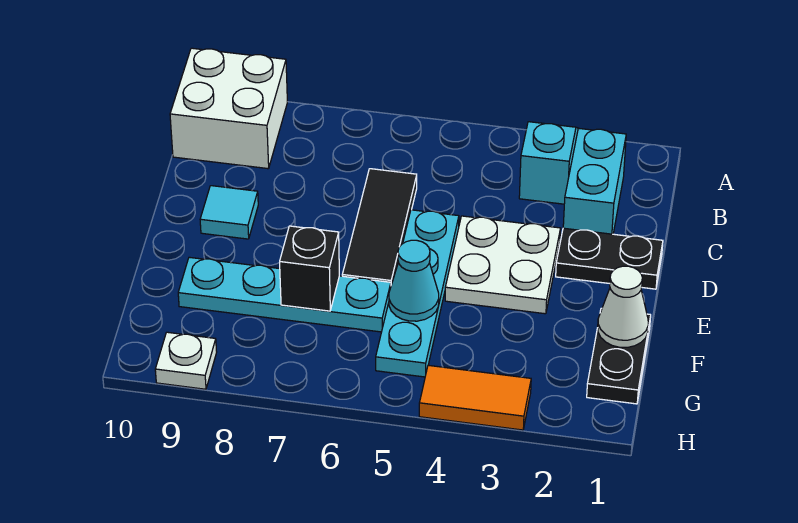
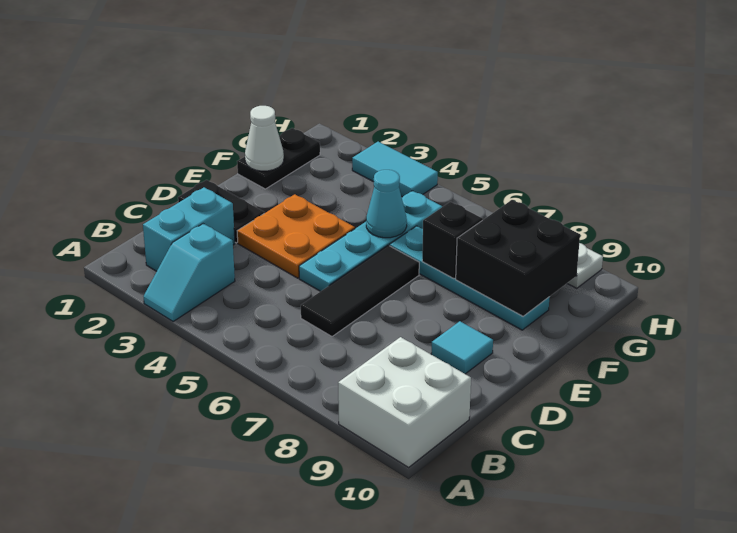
white plate D3:E4 level 1 -> orange plate D3:E4 level 1
none -> black brick F8:G9 level 2
orange tile H3:H4 level 1 -> cyan tile H3:H4 level 1

